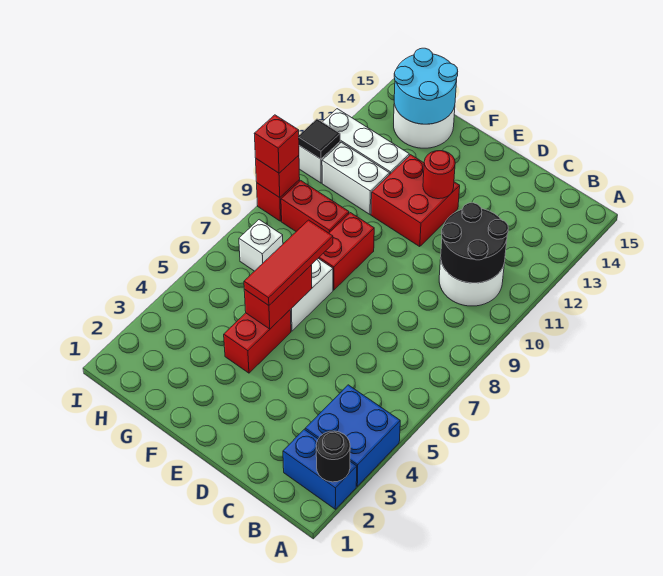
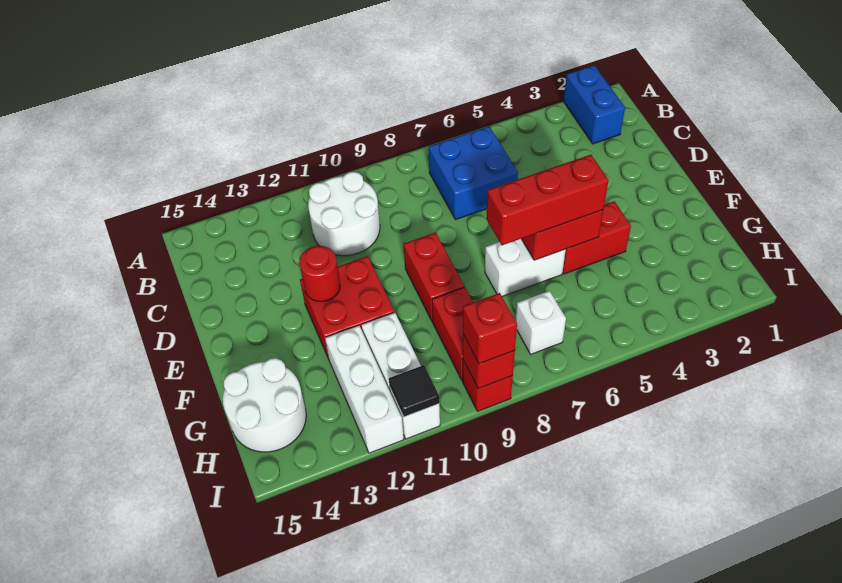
black round brick A2 level 2 -> none
blue brick A3:B4 level 1 -> blue brick B6:C7 level 1
black round brick B10:C11 level 2 -> none
red tile F5:F7 level 3 -> red brick F5:F7 level 3
red brick F8:F9 level 1 -> red brick E9:F9 level 1
cyan round brick G14:H15 level 2 -> none

